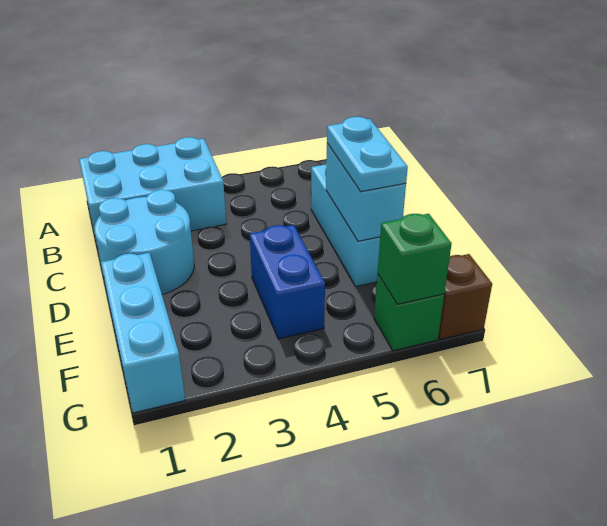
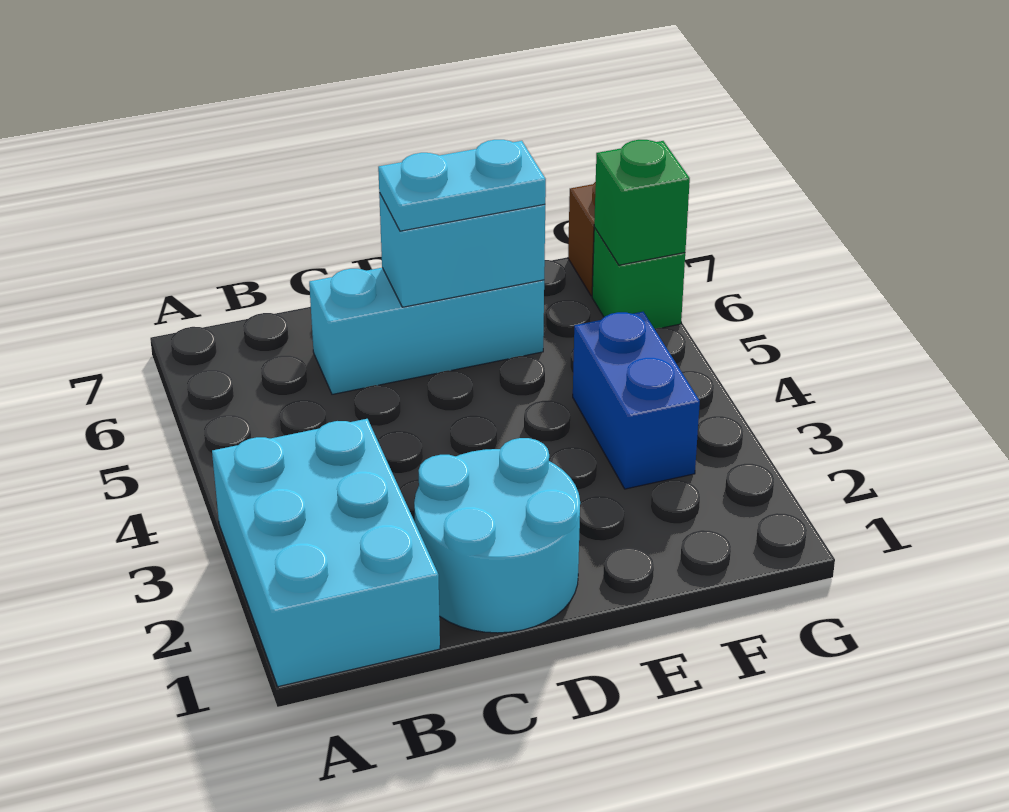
cyan brick E1:G1 level 1 -> none
blue brick E4:F4 level 1 -> blue brick F3:F4 level 1

